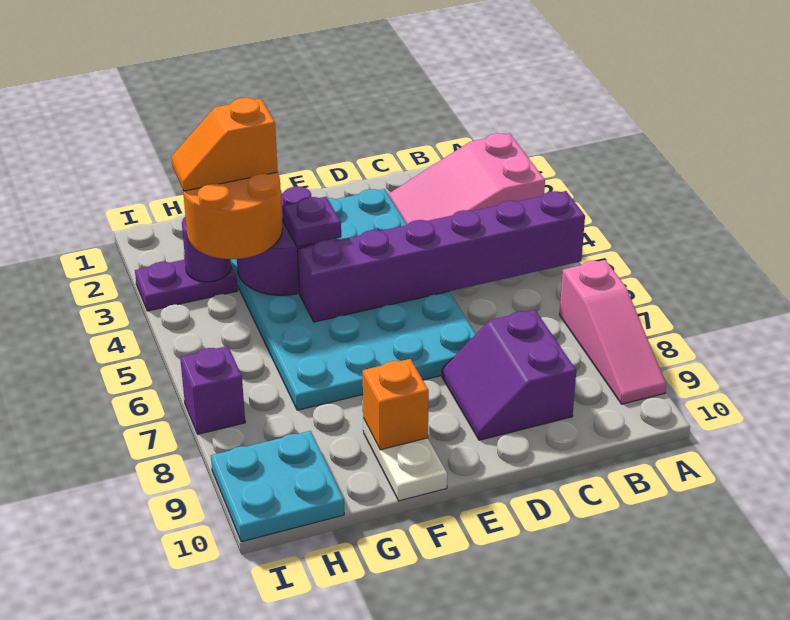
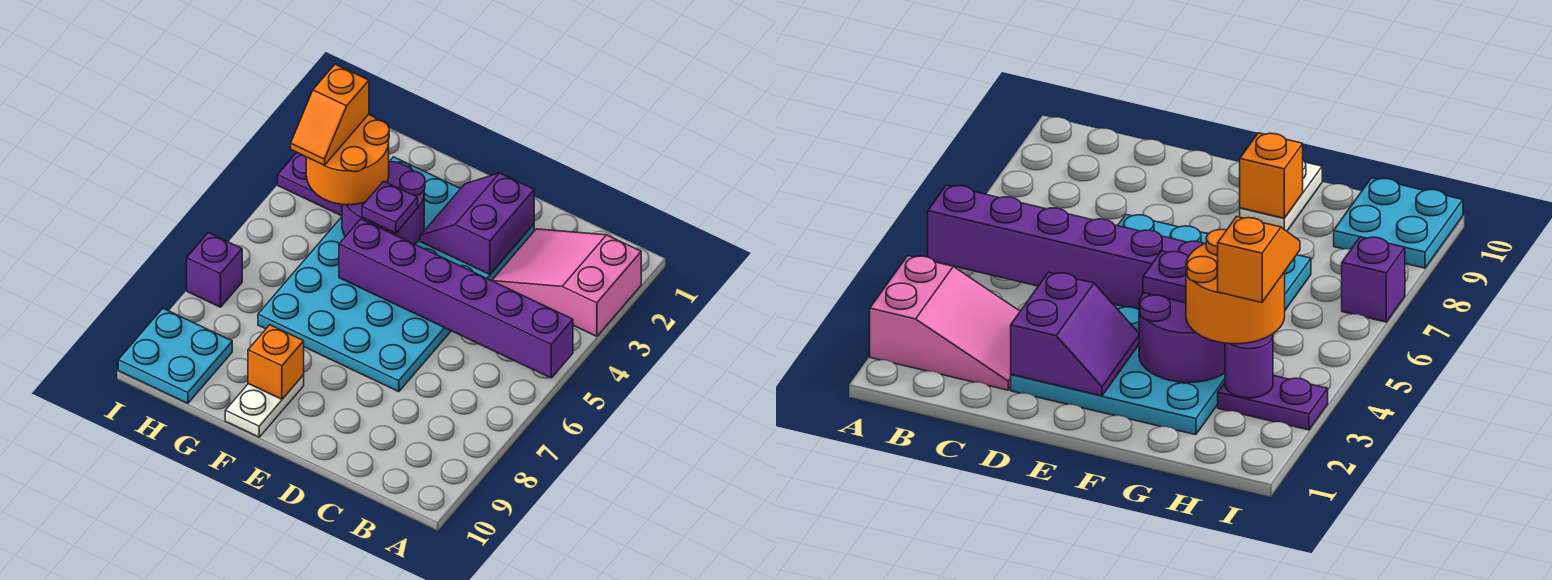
pink slope A7:A9 level 1 top 7 -> none
purple slope C8:D9 level 1 top C -> purple slope D2:E3 level 2 top D
orange slope G3:H3 level 4 top G -> orange slope H3:H4 level 4 top 3

